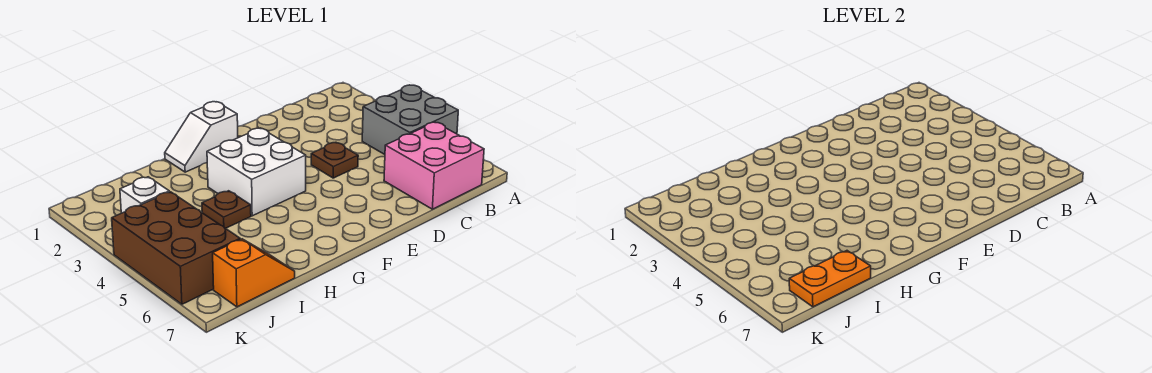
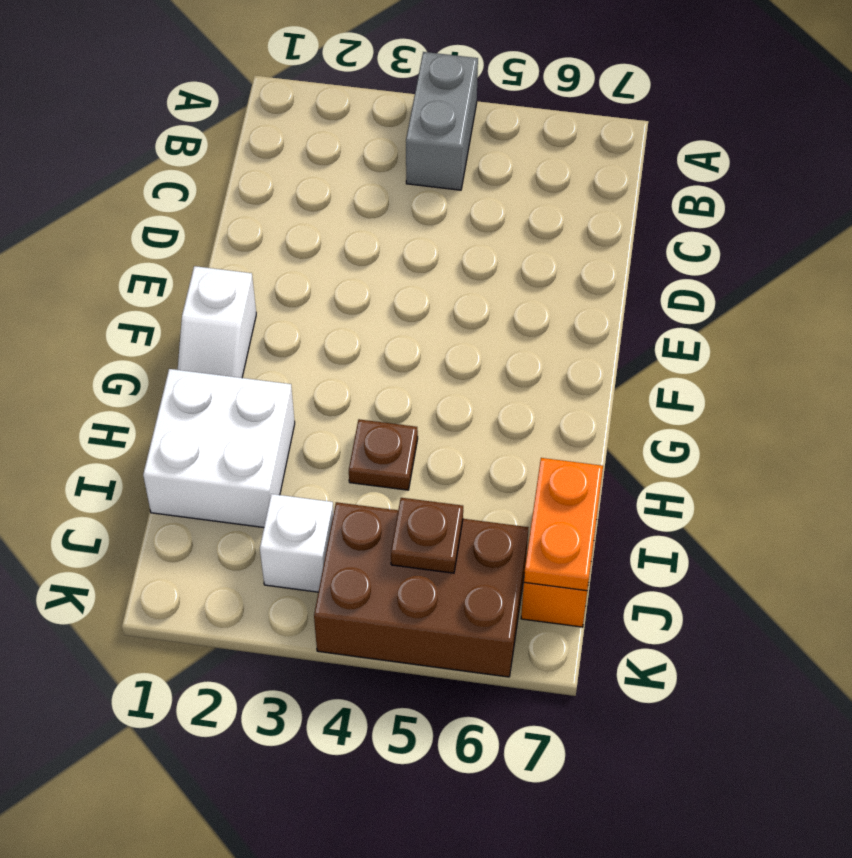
grey brick A4:B5 level 1 -> grey brick A4:B4 level 1
pink brick B6:C7 level 1 -> none
brown plate D4 level 1 -> brown plate J5 level 2
white brick F3:G4 level 1 -> white brick H1:I2 level 1

